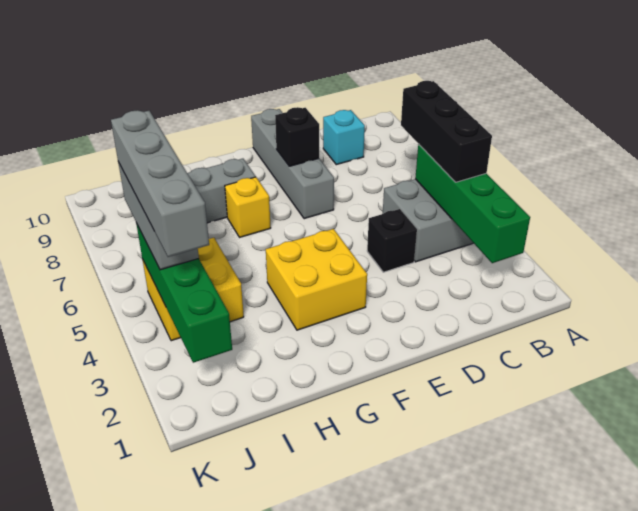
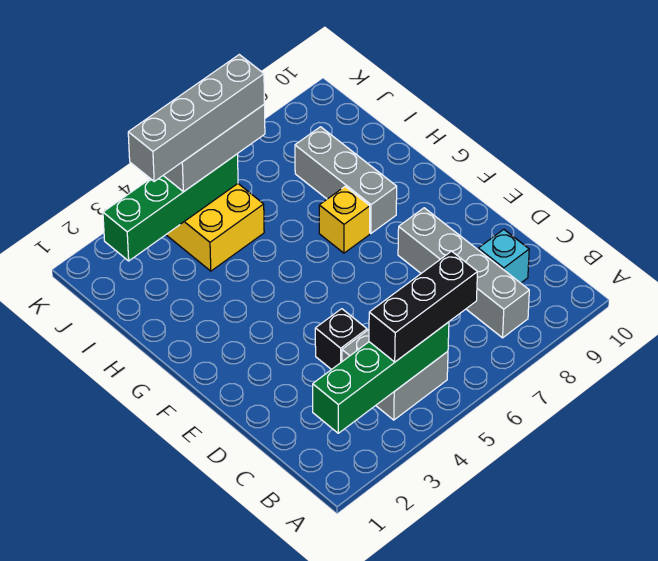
grey brick E7:E10 level 1 -> grey brick B8:E8 level 1
black brick E8 level 2 -> none
yellow brick F3:G4 level 1 -> none

